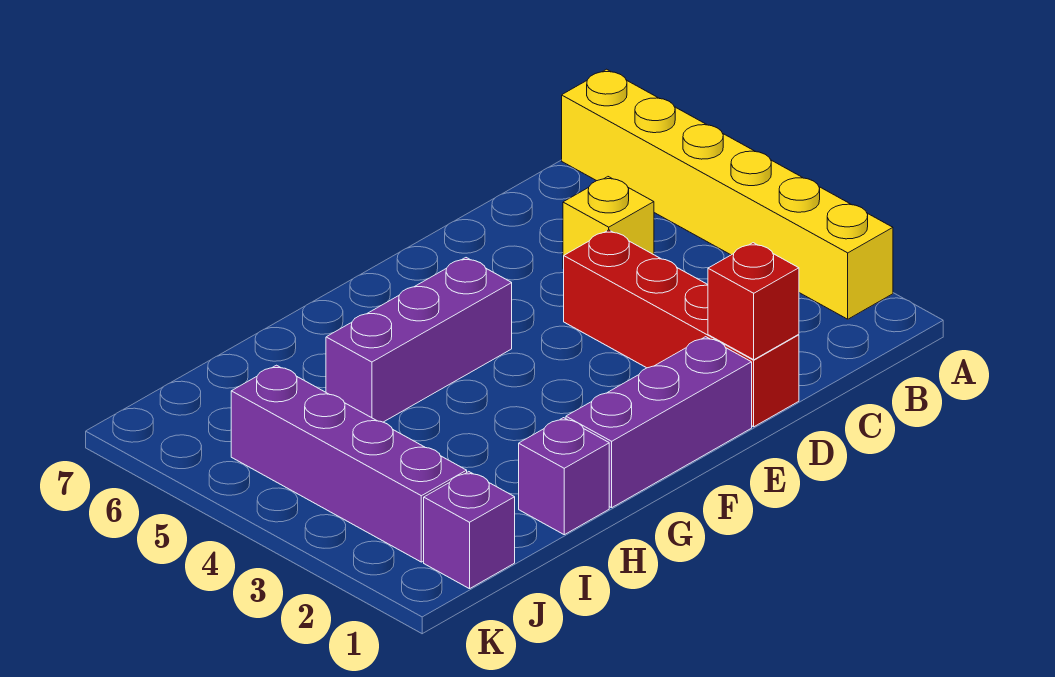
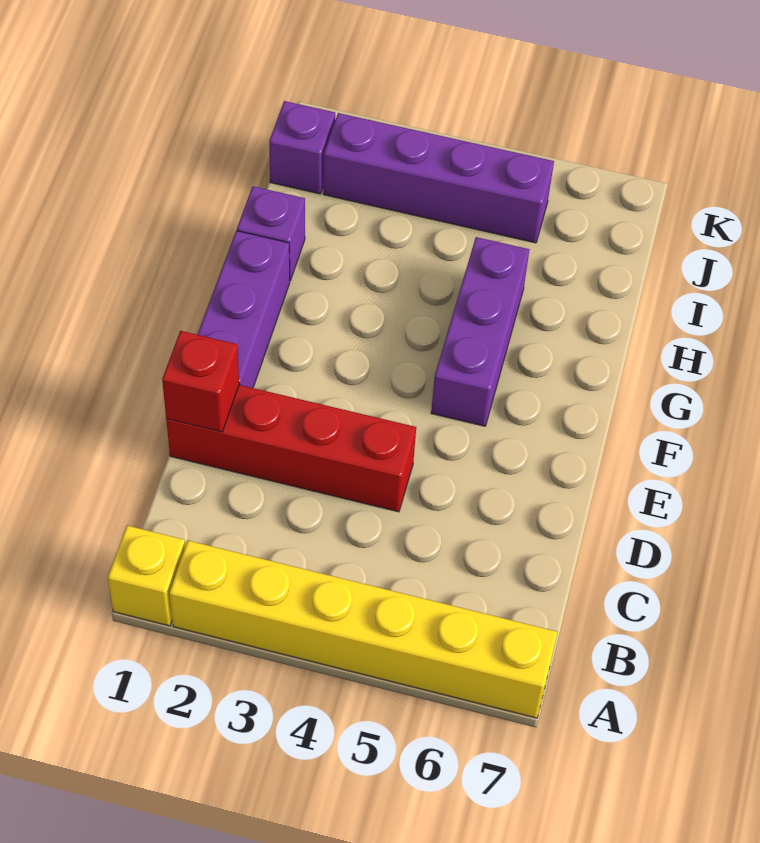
yellow brick C5 level 1 -> yellow brick A1 level 1

